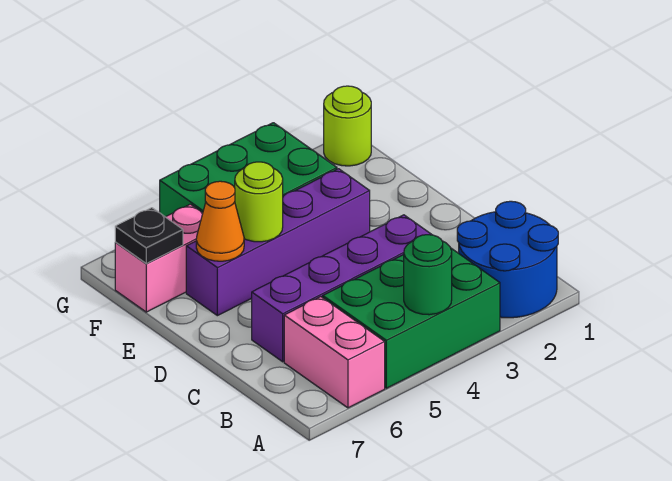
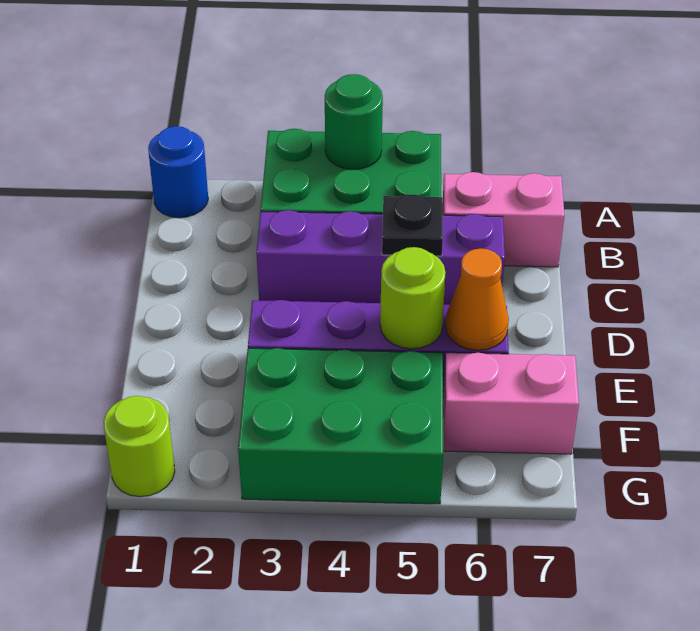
blue round brick A1:B2 level 1 -> blue round brick A1 level 1
pink brick A6:B6 level 1 -> pink brick B6:B7 level 1
black plate F7 level 2 -> black plate C5 level 2

